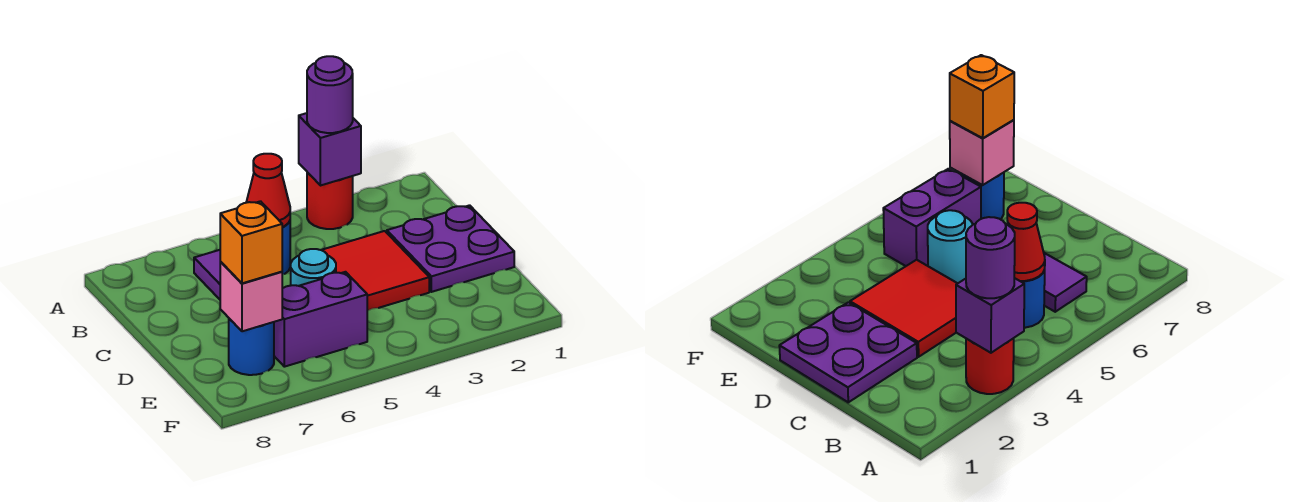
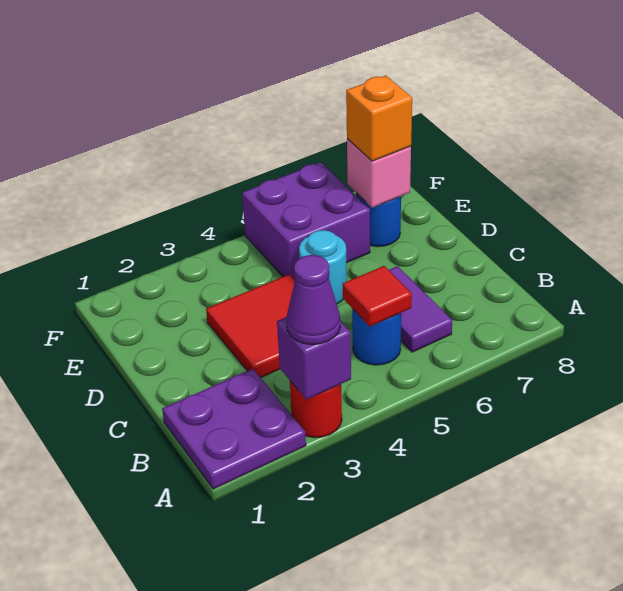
purple round brick A3 level 3 -> purple cone A3 level 3
red cone B5 level 2 -> red tile B5 level 2
purple plate C1:D2 level 1 -> purple plate A1:B2 level 1
purple brick E5:E6 level 1 -> purple brick E5:F6 level 1

